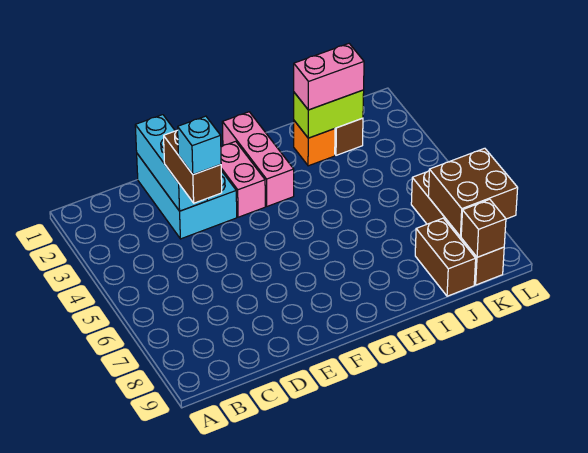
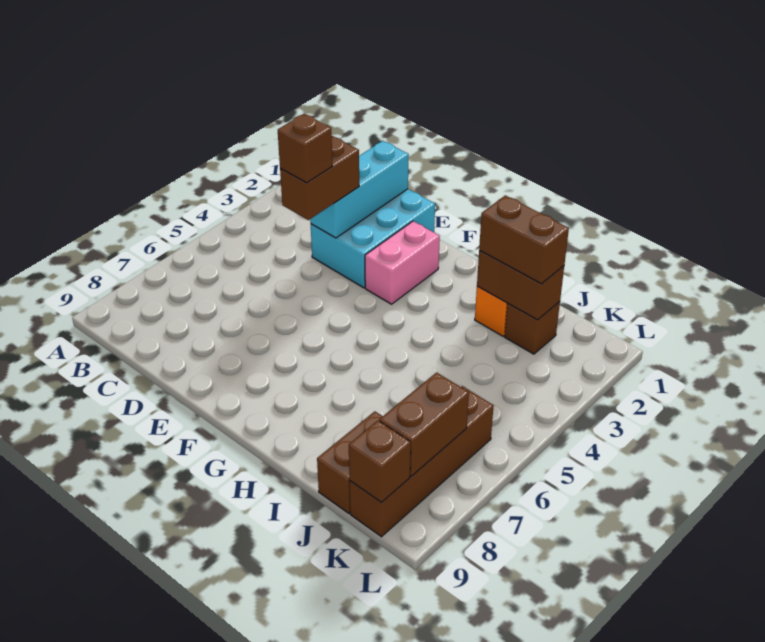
cyan brick D4 level 4 -> brown brick D4 level 4
pink brick G1:G3 level 1 -> none
lime brick I2:J2 level 2 -> brown brick I2:J2 level 2
pink brick I2:J2 level 3 -> brown brick I2:J2 level 3
brown brick K7:L8 level 2 -> brown brick K7:K8 level 2

